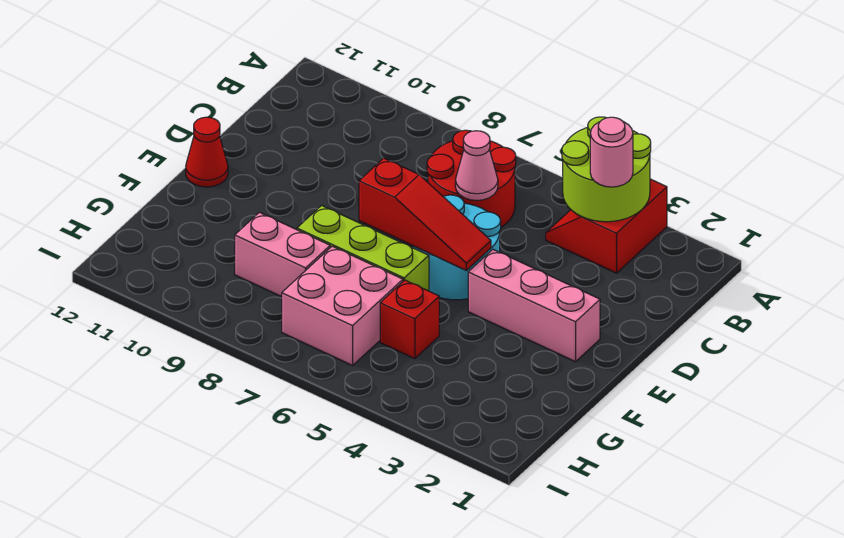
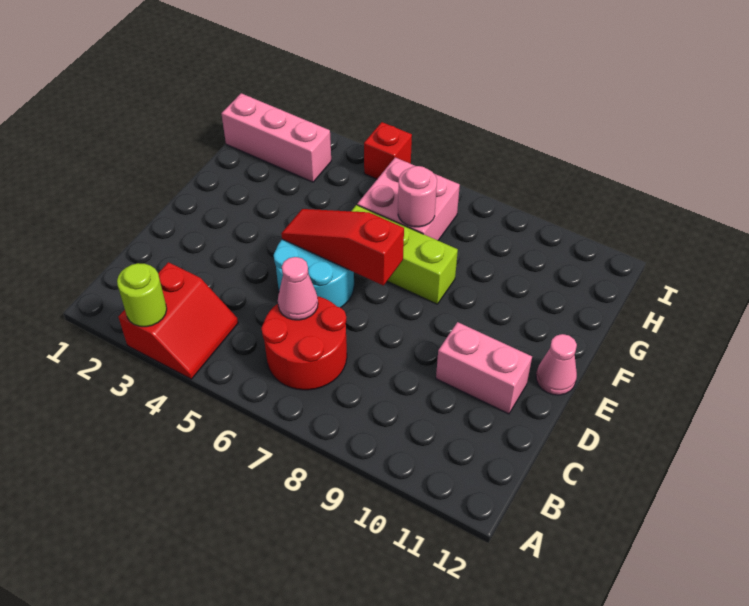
lime round brick A3:B4 level 2 -> lime round brick A3 level 2
pink round brick B3 level 3 -> pink round brick G7 level 2
pink brick E2:E4 level 1 -> pink brick H1:H3 level 1
red cone E12 level 1 -> pink cone E12 level 1
red brick G5 level 1 -> red brick I5 level 1
pink brick G8:G9 level 1 -> pink brick D10:D11 level 1

